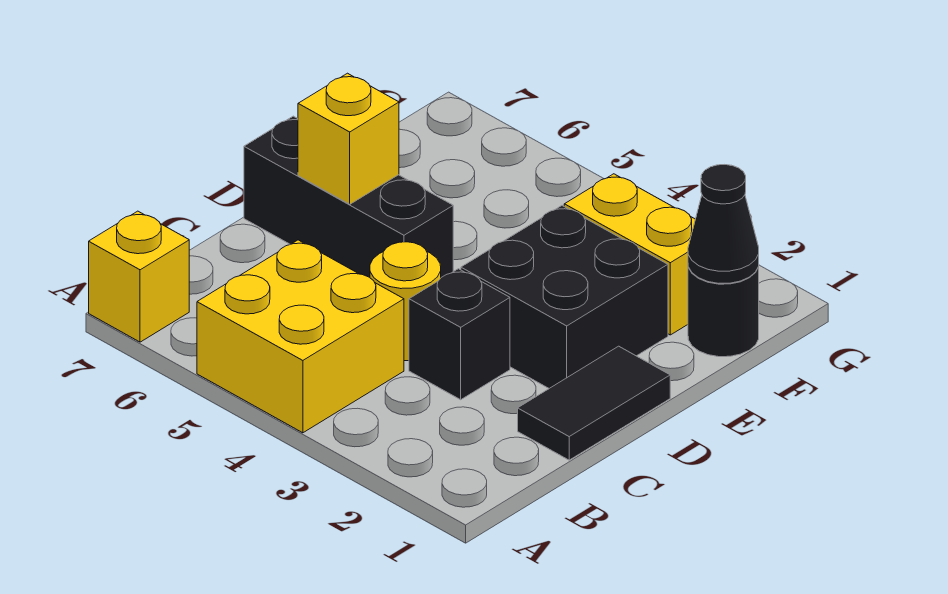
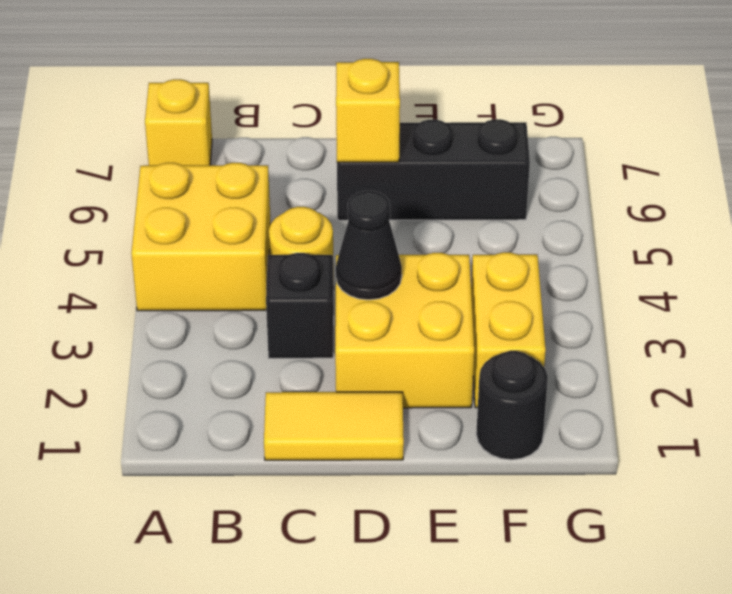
black tile C1:D1 level 1 -> yellow tile C1:D1 level 1
black brick D2:E3 level 1 -> yellow brick D2:E3 level 1
black brick D5:D7 level 1 -> black brick D6:F6 level 1
black cone F1 level 2 -> black cone D3 level 2

